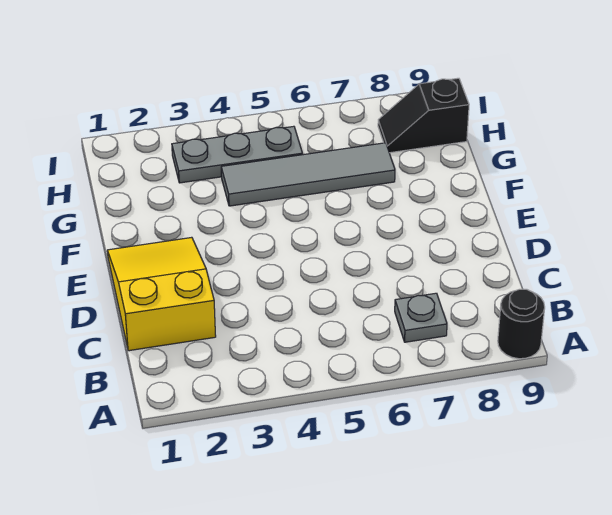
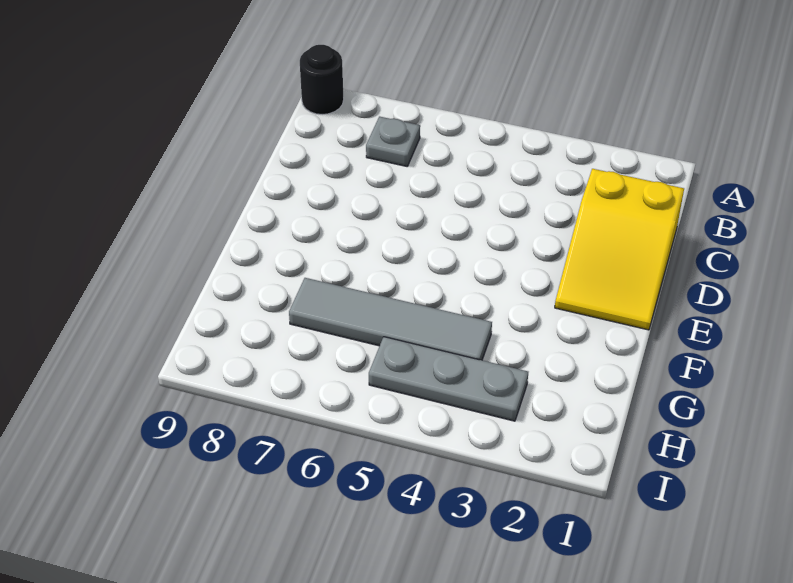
black slope H8:H9 level 1 top 9 -> none

